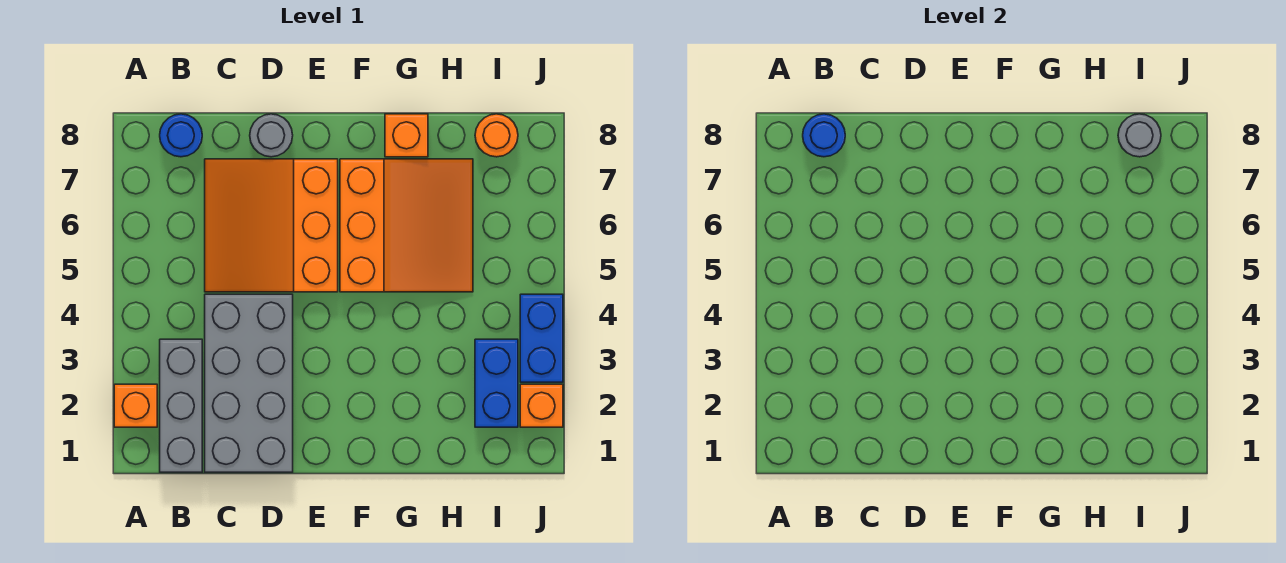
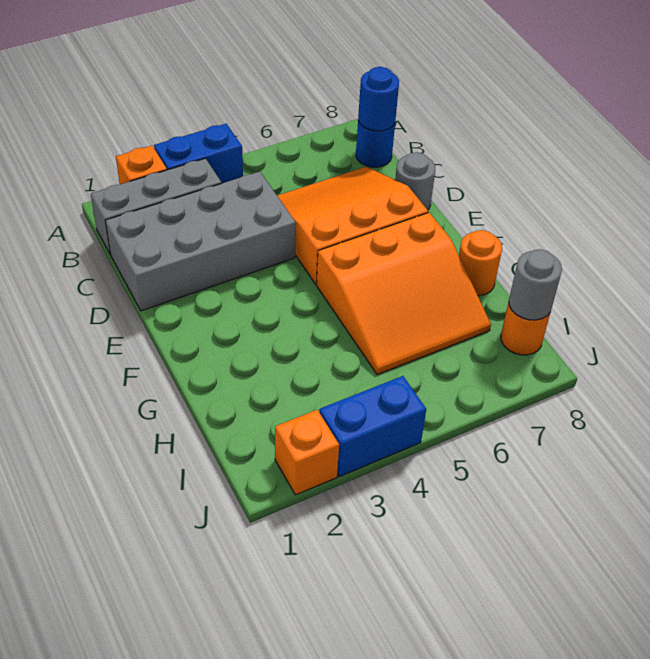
orange brick G8 level 1 -> orange round brick G8 level 1
blue brick I2:I3 level 1 -> blue brick A3:A4 level 1

